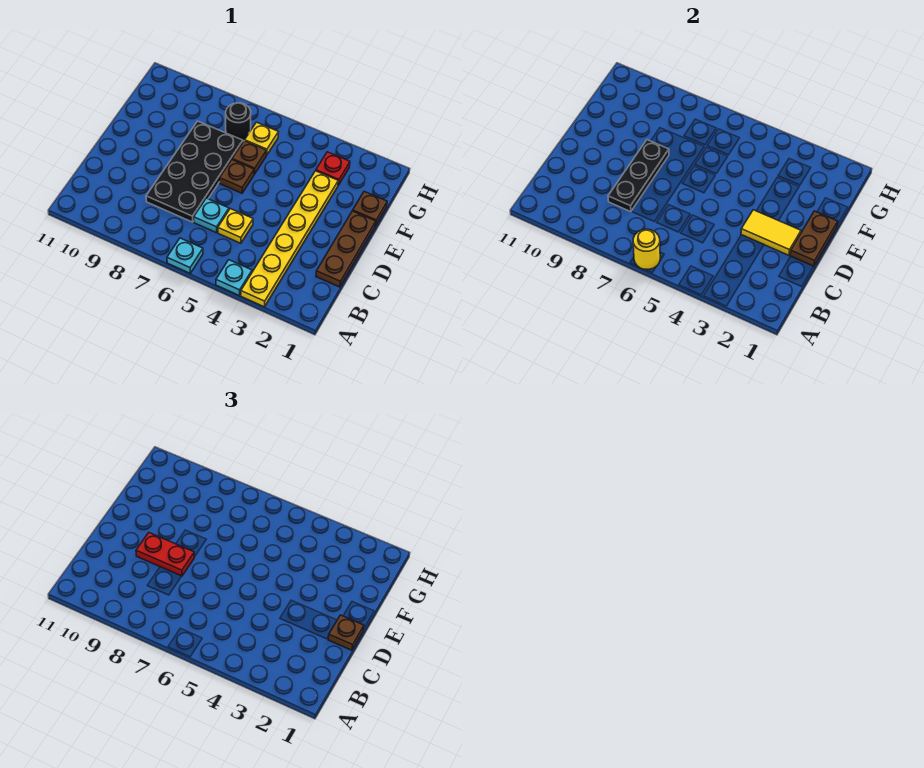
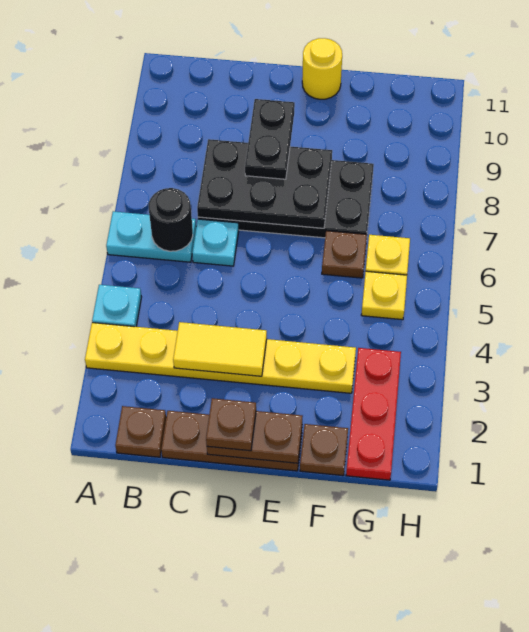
cyan plate A6 level 1 -> cyan plate A6:B6 level 1
yellow round brick A6 level 2 -> yellow round brick E11 level 1
yellow plate C5 level 1 -> yellow plate G5 level 1
black plate C8:E8 level 2 -> black plate C7:E8 level 2
yellow tile D2:D3 level 2 -> yellow tile C3:D3 level 2
red plate D8:D9 level 3 -> black plate D8:D9 level 3
brown plate E6 level 1 -> brown plate B1 level 1
red plate G3 level 1 -> red plate G1:G3 level 1
black round brick G7 level 1 -> black round brick B6 level 2

